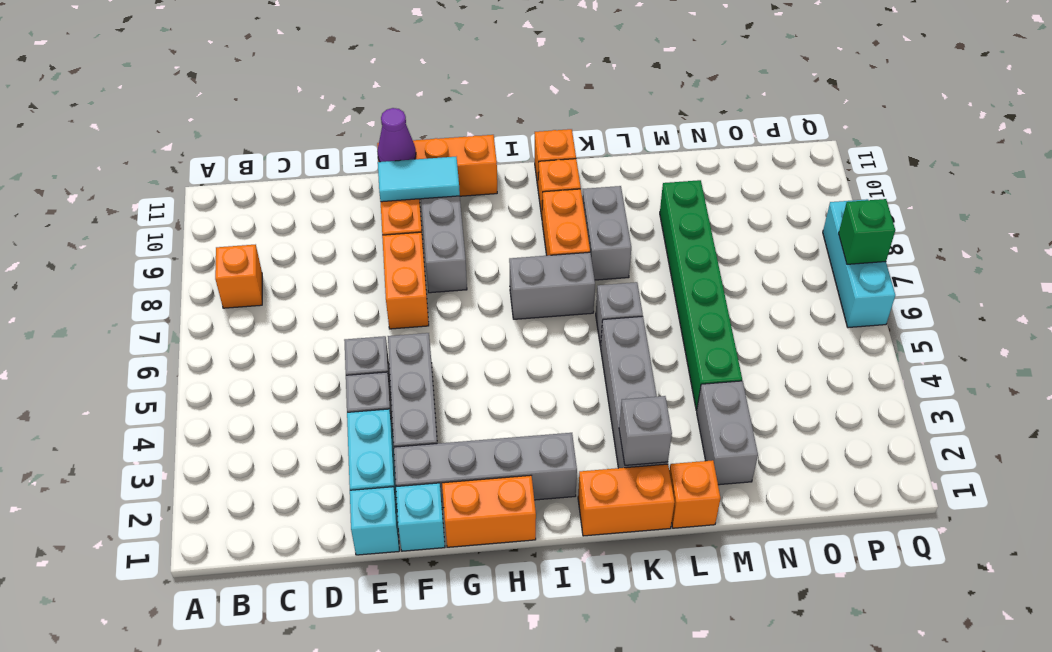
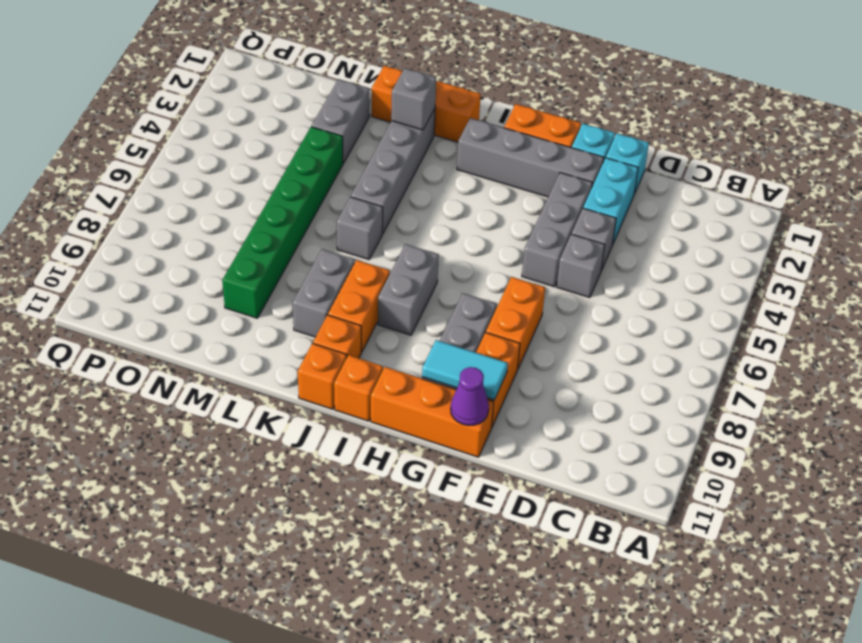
orange brick B8 level 1 -> orange brick I11 level 1
grey brick I7:J7 level 1 -> grey brick I7:I8 level 1
cyan brick Q6:Q8 level 1 -> none
green brick Q7 level 2 -> none

